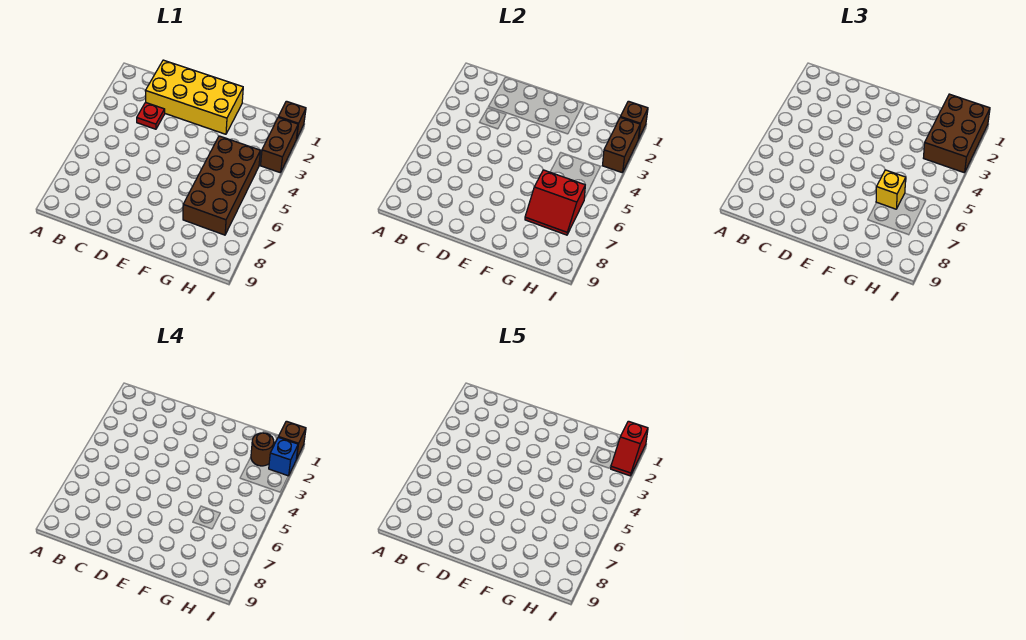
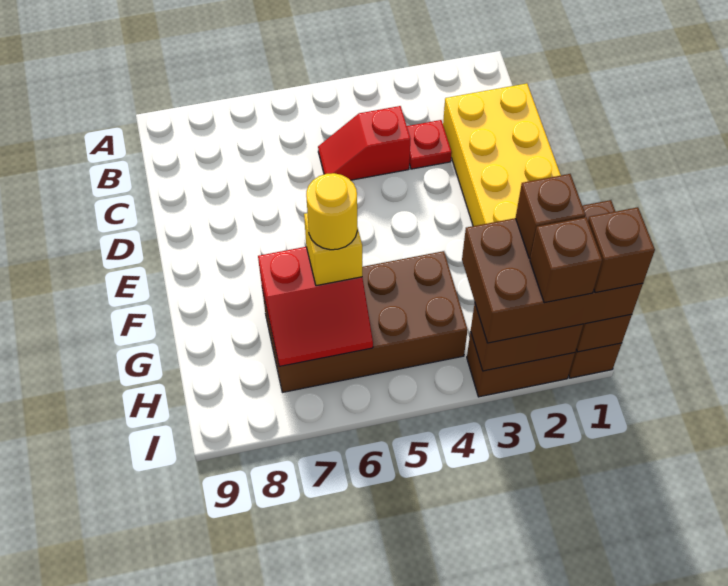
red slope G6:H7 level 2 top 6 -> red slope G6:H7 level 2 top G
none -> yellow round brick G6 level 4
brown round brick H2 level 4 -> brown brick H2 level 4
red slope I1:I2 level 5 top 1 -> red slope C4:C5 level 1 top 4
blue brick I2 level 4 -> brown brick I2 level 4

